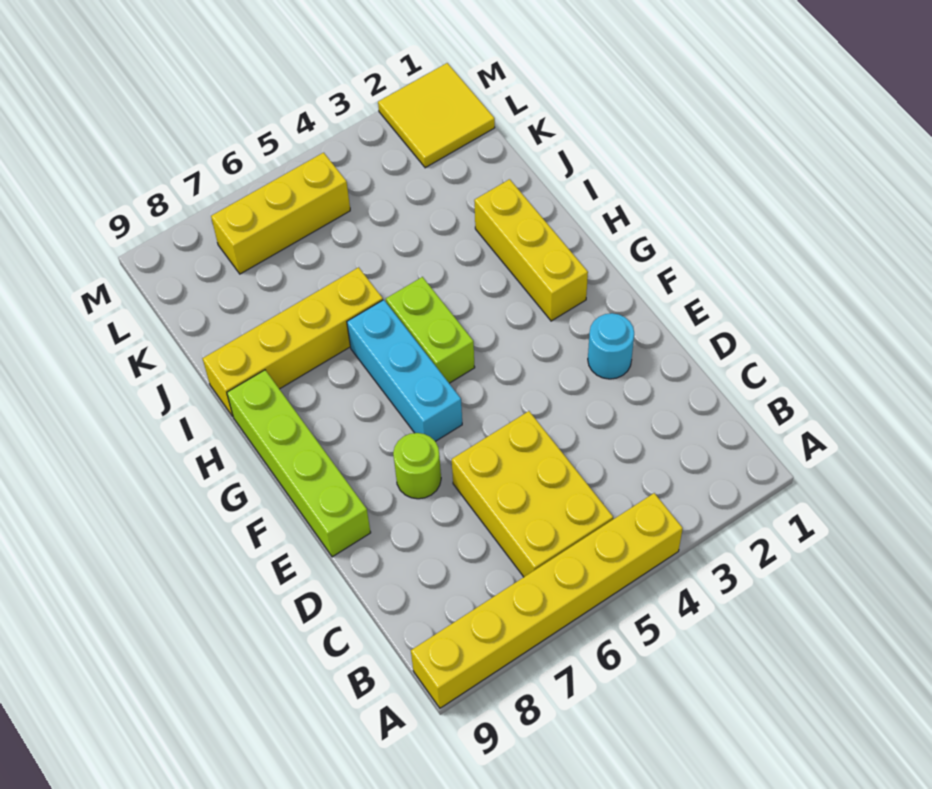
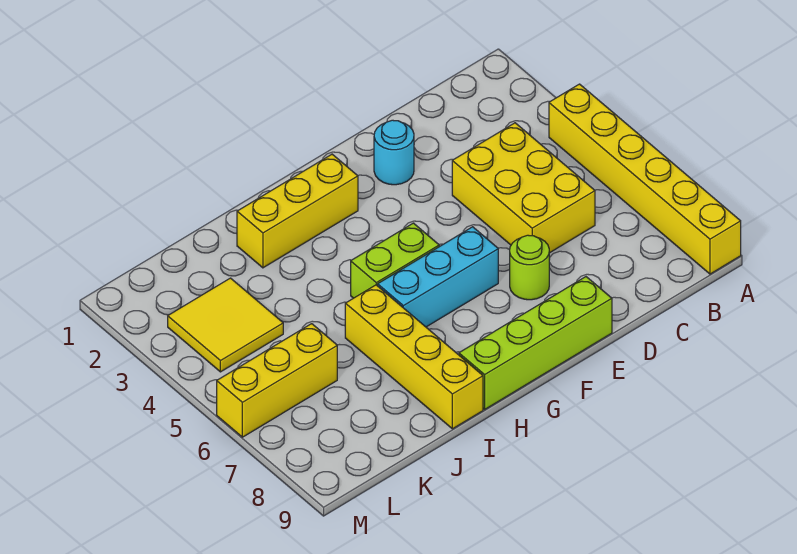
yellow brick B5:D6 level 1 -> yellow brick C4:D6 level 1
yellow tile L1:M2 level 1 -> yellow tile K3:L4 level 1
yellow brick L5:L7 level 1 -> yellow brick K6:M6 level 1

